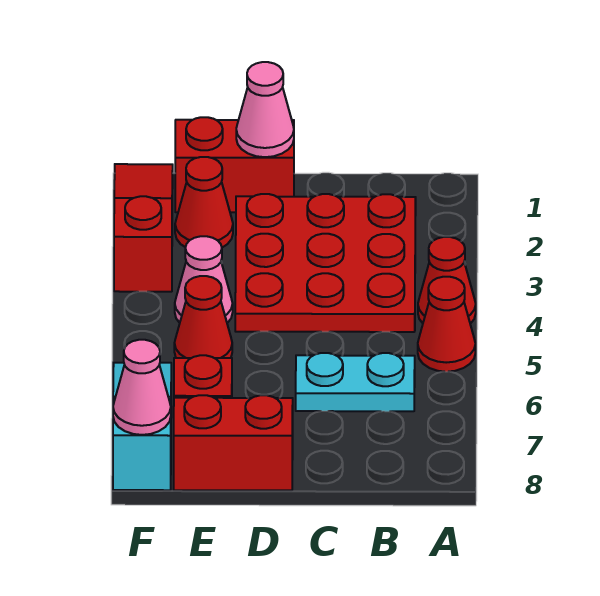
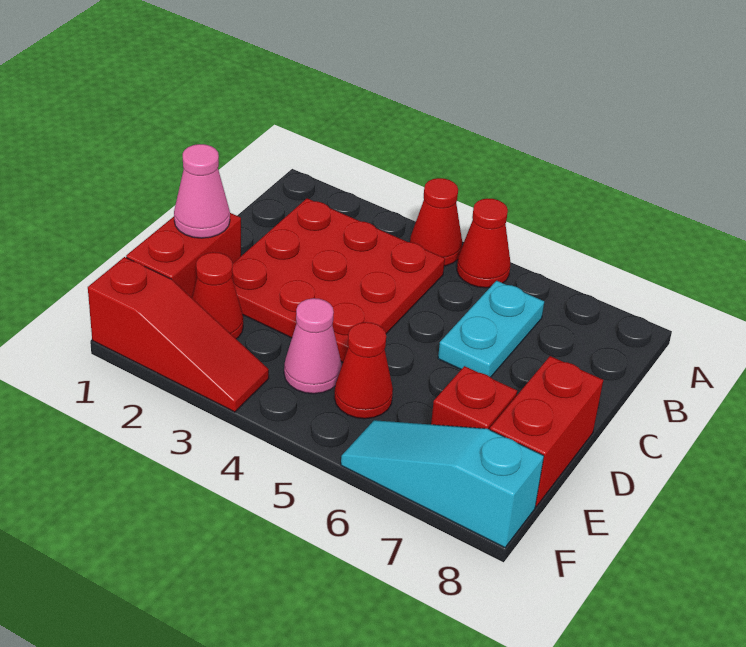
red slope F1:F3 level 1 top 3 -> red slope F1:F3 level 1 top 1
pink cone F8 level 2 -> none

